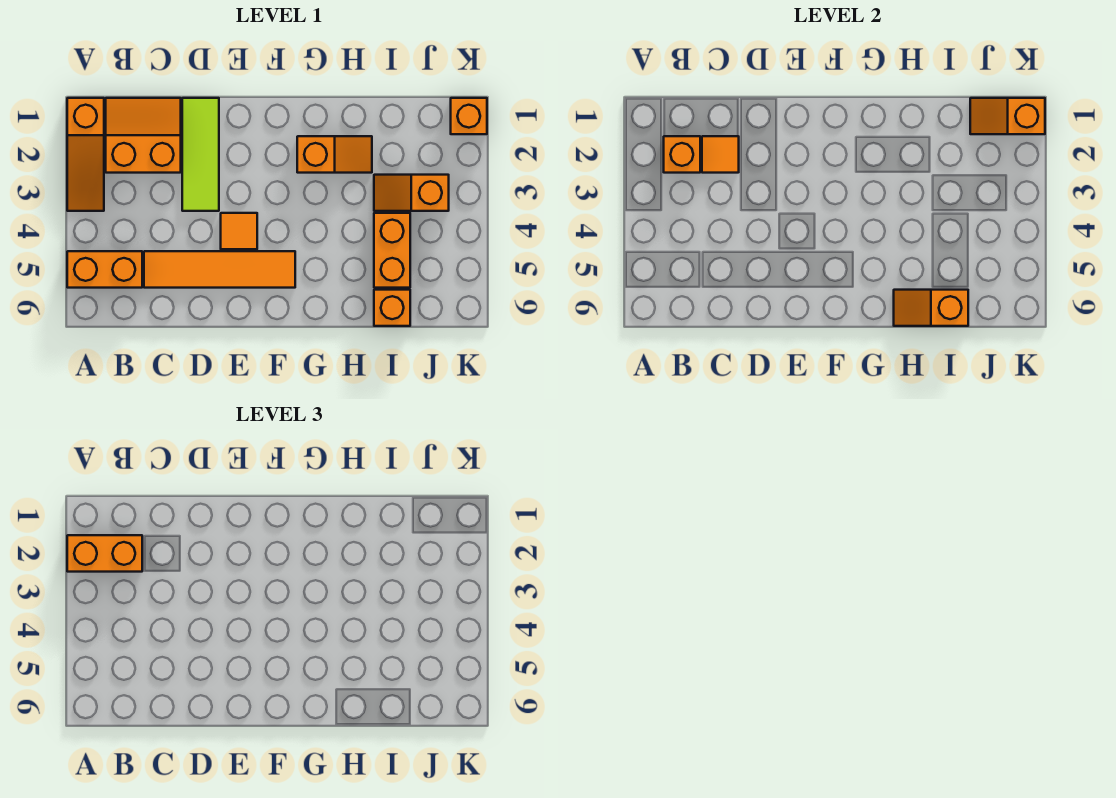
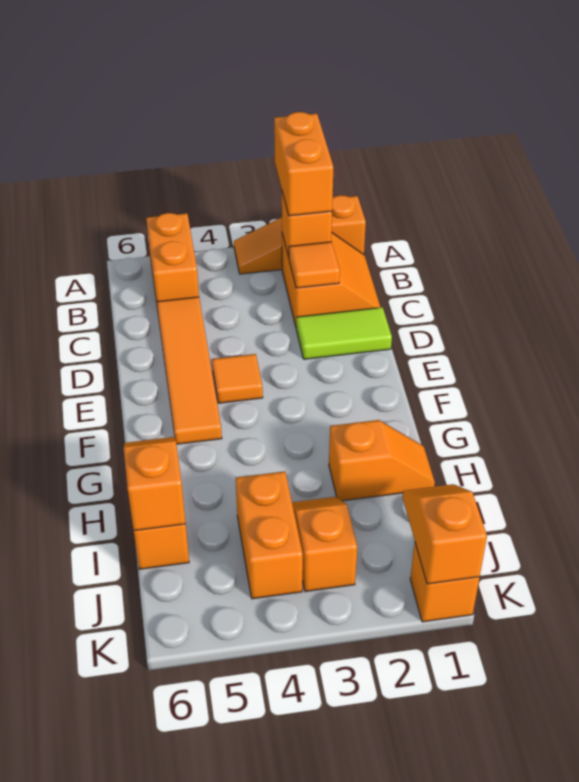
lime tile D1:D3 level 1 -> lime tile D1:D2 level 1
orange slope G2:H2 level 1 top G -> orange slope H1:H2 level 1 top 2
orange brick I4:I5 level 1 -> orange brick I4:J4 level 1

